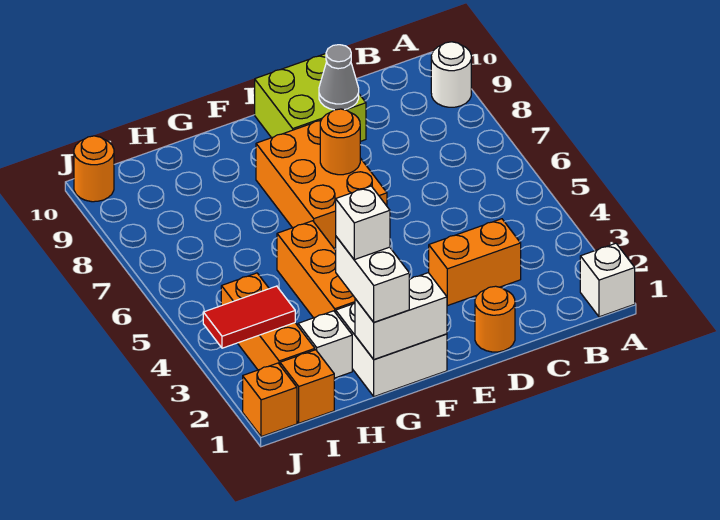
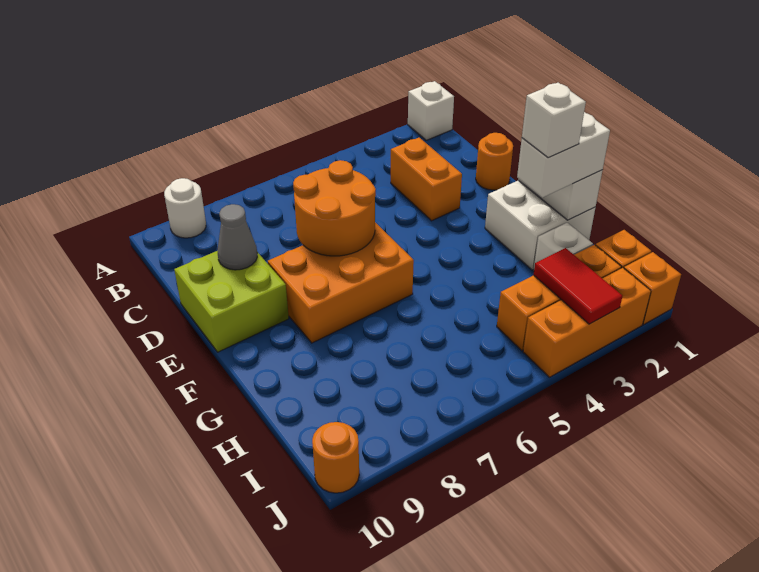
orange round brick E7 level 2 -> orange round brick D6:E7 level 2
orange brick G3:G5 level 1 -> orange brick J2:J4 level 1

